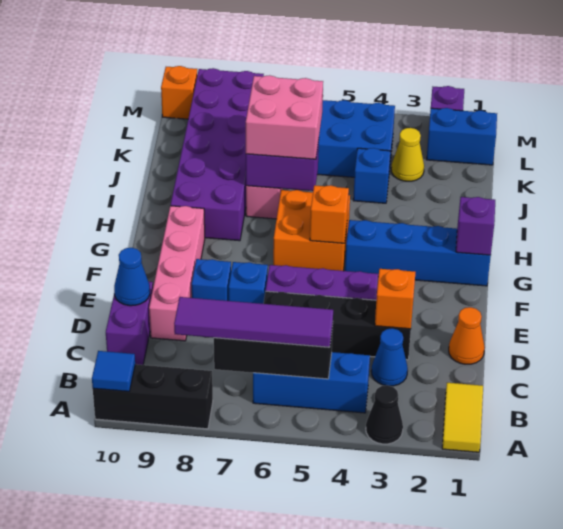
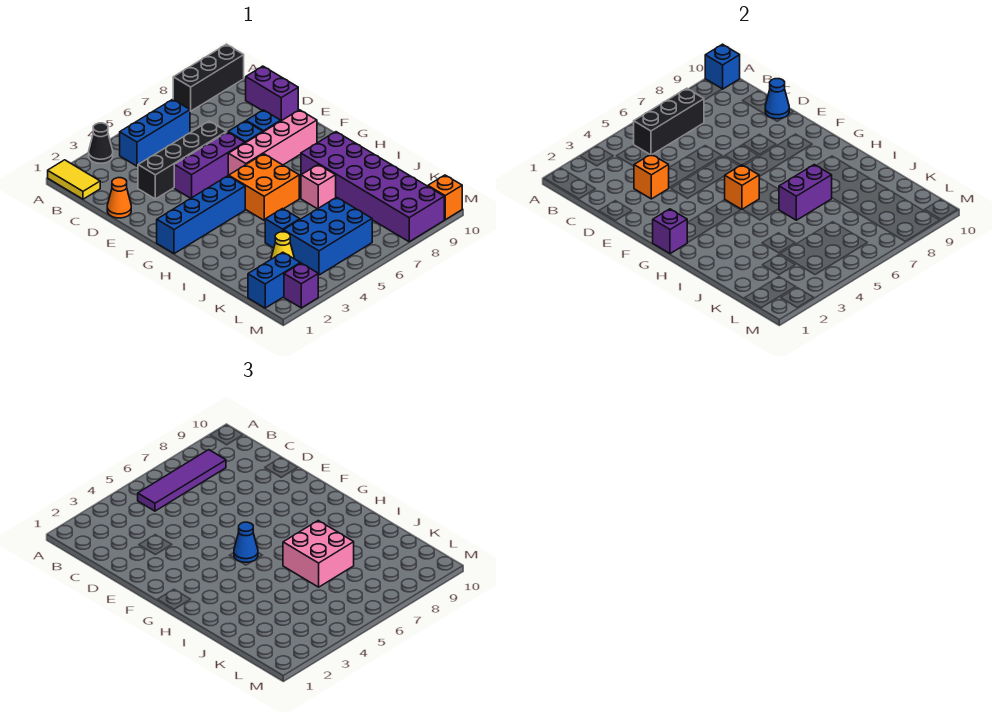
blue tile A10 level 2 -> blue brick A10 level 2
blue cone C3 level 1 -> blue cone G5 level 3
pink brick D9:G9 level 1 -> pink brick F6:F9 level 1

